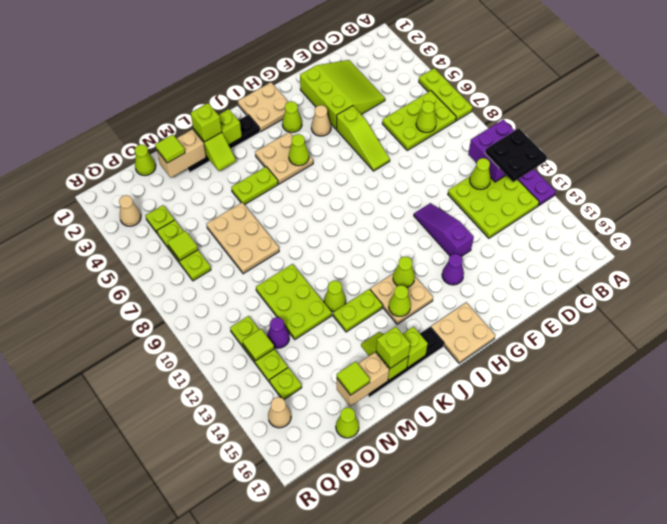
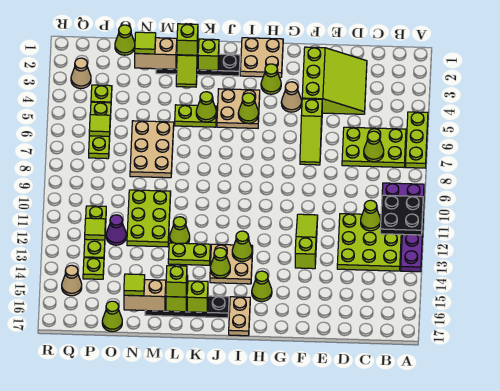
purple slope F11:F13 level 1 top 13 -> lime slope F11:F13 level 1 top 13
purple cone G14 level 1 -> none
none -> lime cone H15 level 1
tan plate H16:I17 level 1 -> tan plate I16:I17 level 1
none -> lime cone K5 level 2

